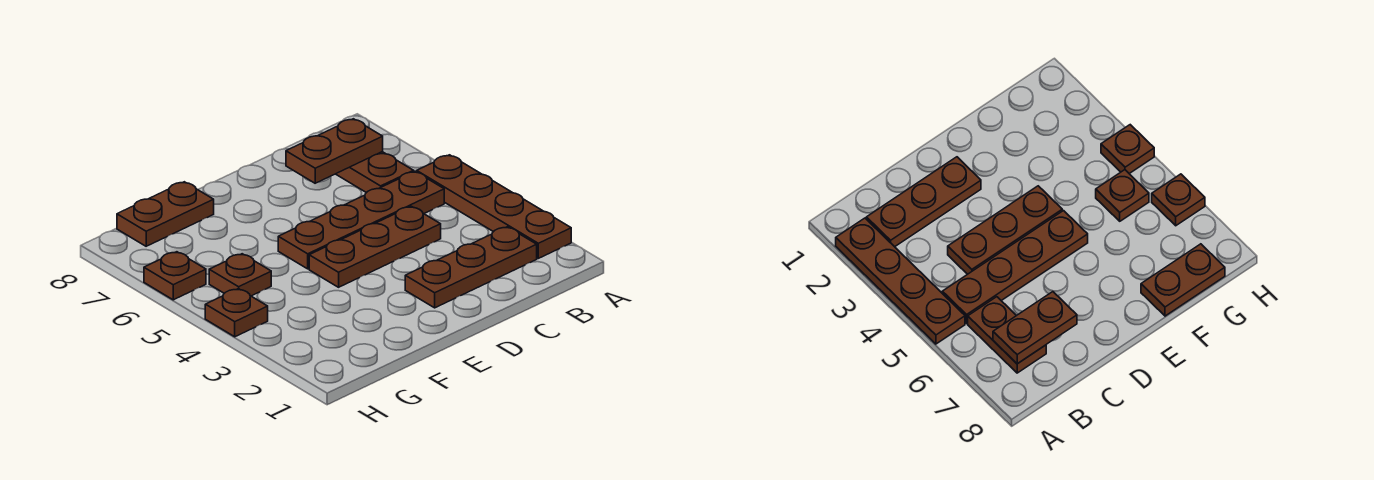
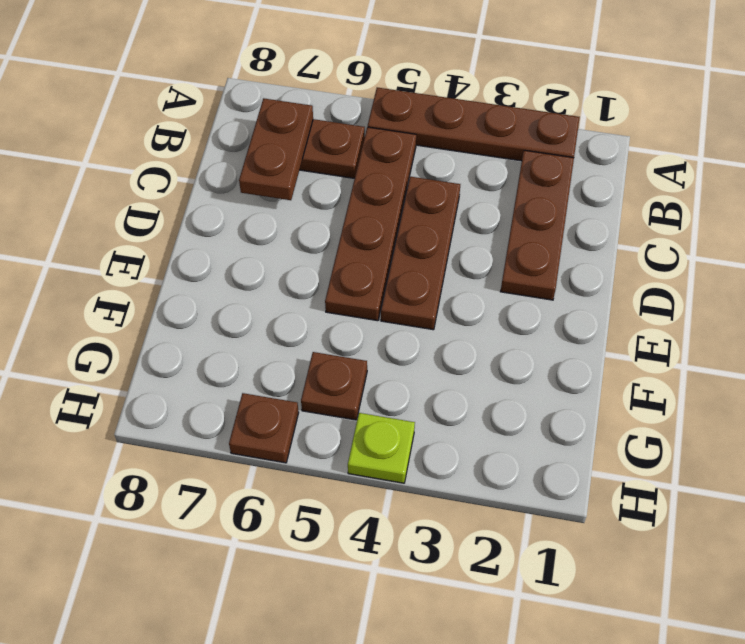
brown plate F8:G8 level 1 -> none
brown plate H4 level 1 -> lime plate H4 level 1

